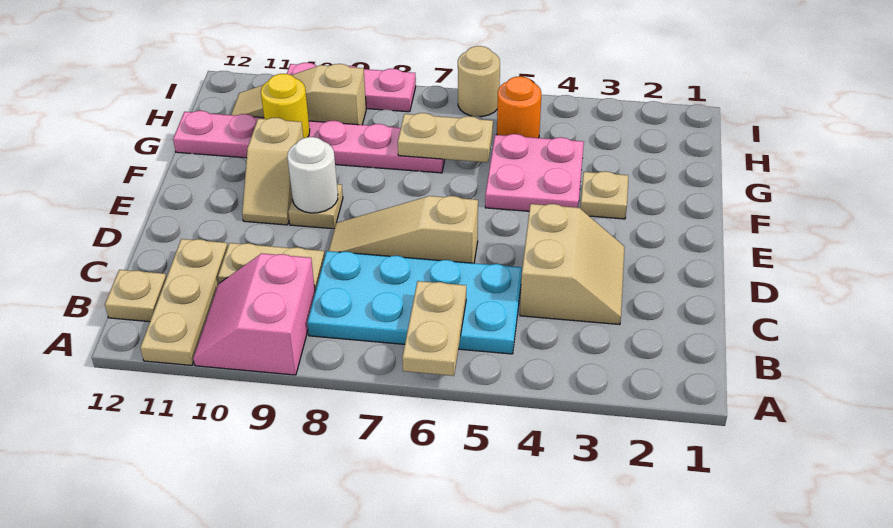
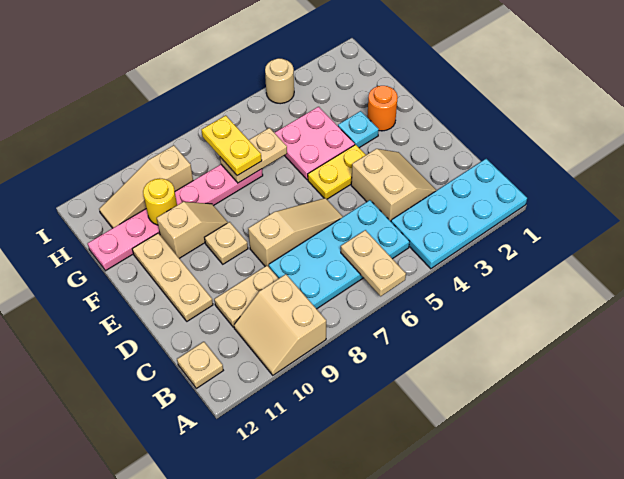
none -> cyan plate A1:B4 level 1
pink slope A9:B10 level 1 top 9 -> tan slope A9:B10 level 1 top 9
tan plate A11:C11 level 1 -> tan plate D11:F11 level 1
tan slope D6:D8 level 1 top 6 -> tan slope D6:D8 level 1 top 8
none -> yellow plate E4:E5 level 1
white round brick E9 level 2 -> none
tan slope E10:F10 level 1 top F -> tan slope F9:F10 level 1 top 10
tan plate F3 level 1 -> cyan plate F3 level 1
none -> yellow plate G7:H7 level 3
orange round brick H5 level 1 -> orange round brick F2 level 1
tan round brick I6 level 1 -> tan round brick I4 level 1
pink plate I8:I10 level 1 -> none

